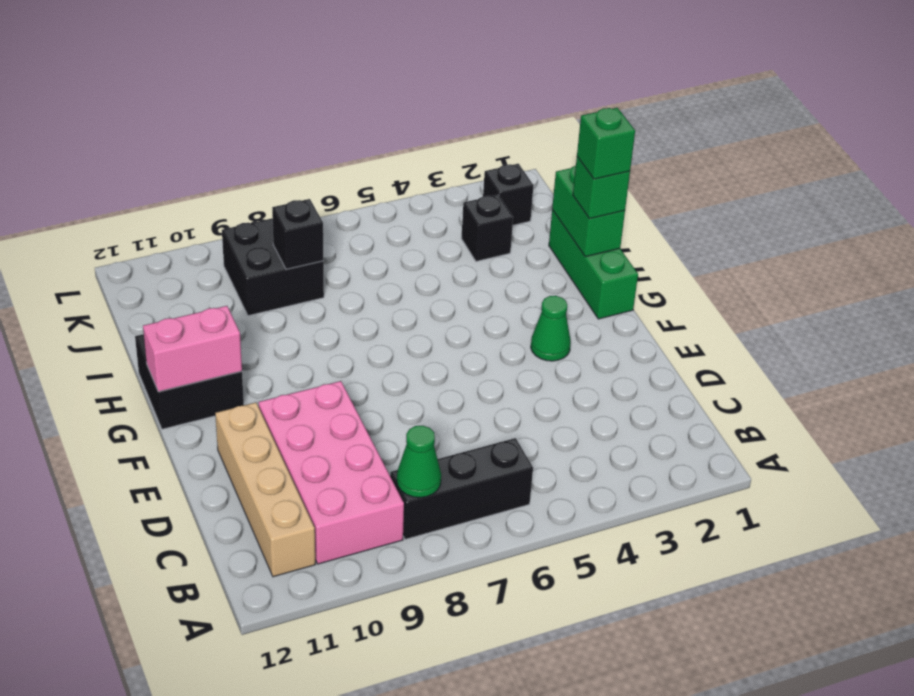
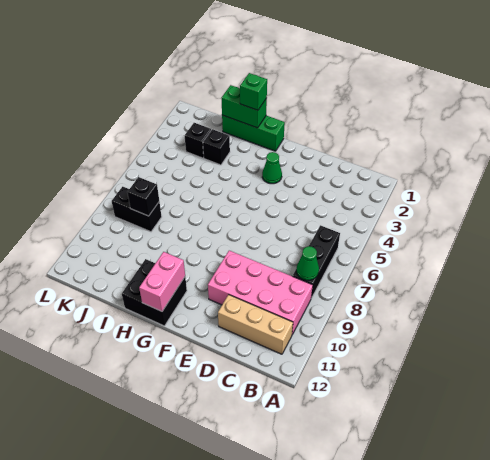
tan brick B11:E11 level 1 -> tan brick B11:D11 level 1
green brick H1 level 4 -> none
black brick J8:K9 level 1 -> black brick J8:K8 level 1
black brick K2 level 1 -> black brick I3 level 1

